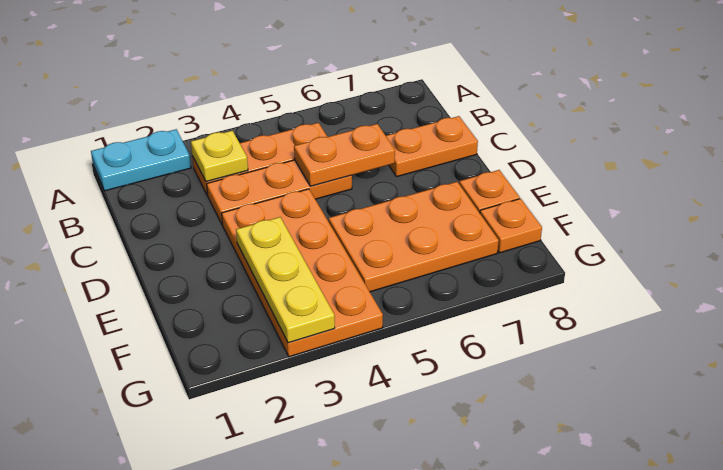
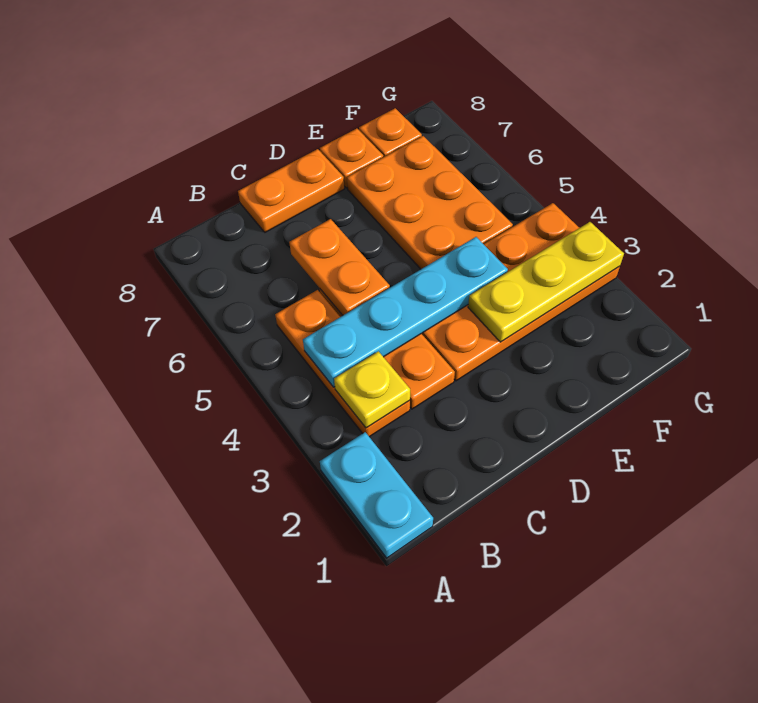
none -> cyan plate B4:E4 level 2
orange plate C7:C8 level 1 -> orange plate C8:D8 level 1

